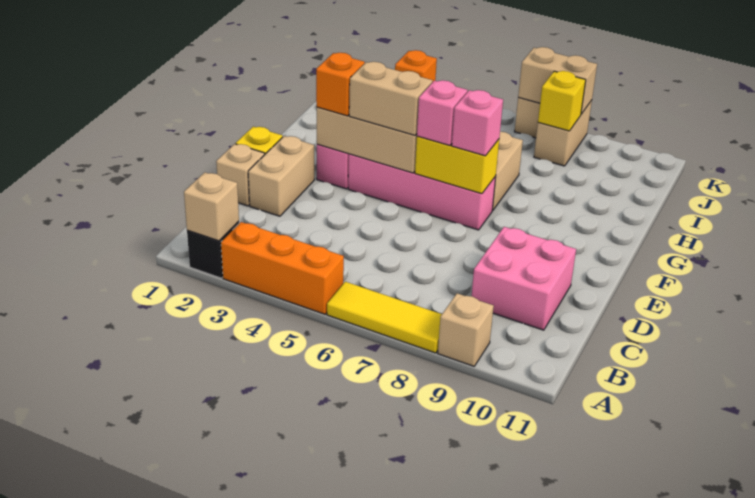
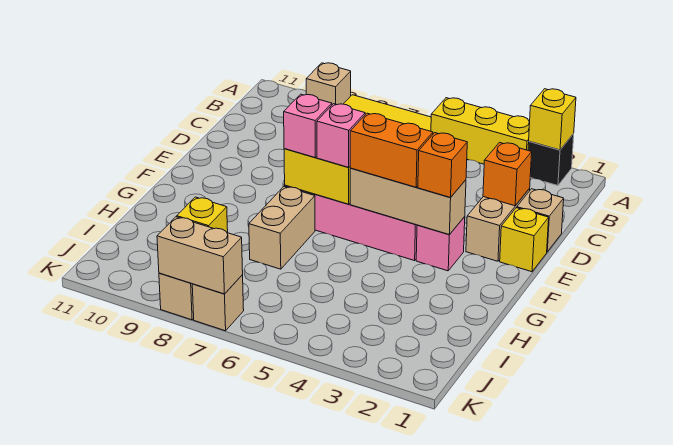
tan brick A2 level 2 -> yellow brick A2 level 2
orange brick A3:A5 level 1 -> yellow brick A3:A5 level 1
pink brick C9:D10 level 1 -> none
tan brick F4:F5 level 3 -> orange brick F4:F5 level 3
orange brick K3 level 1 -> orange brick D2 level 2

